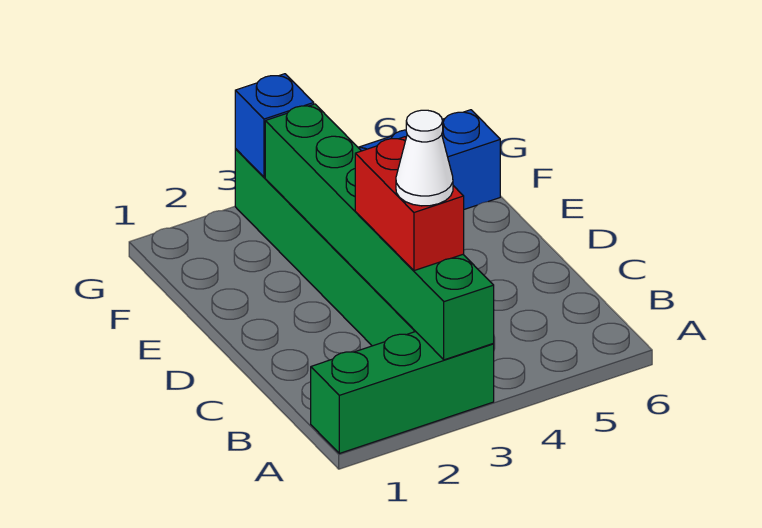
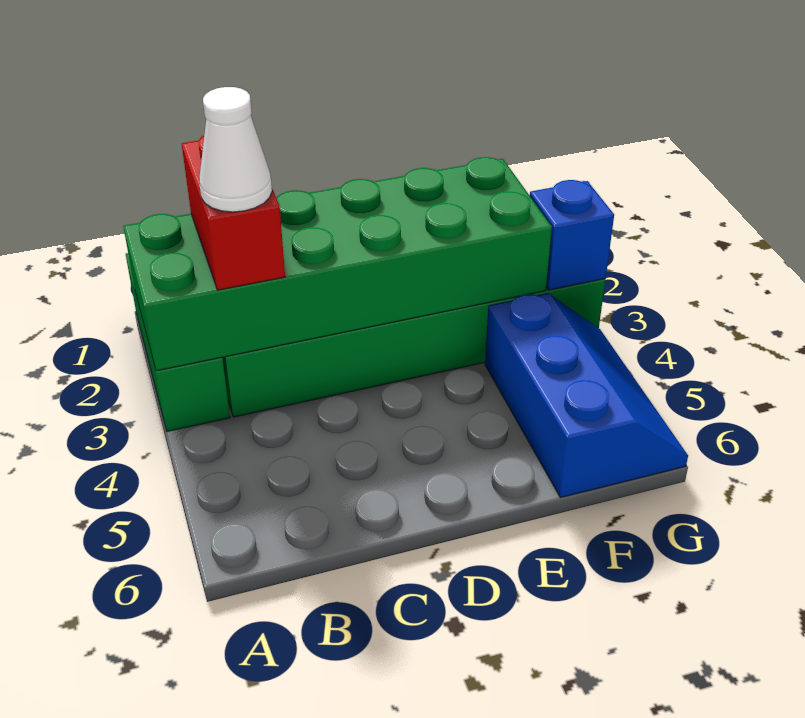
green brick A3:F3 level 2 -> green brick A2:F3 level 2
red brick B3:C3 level 3 -> red brick B2:B3 level 3

